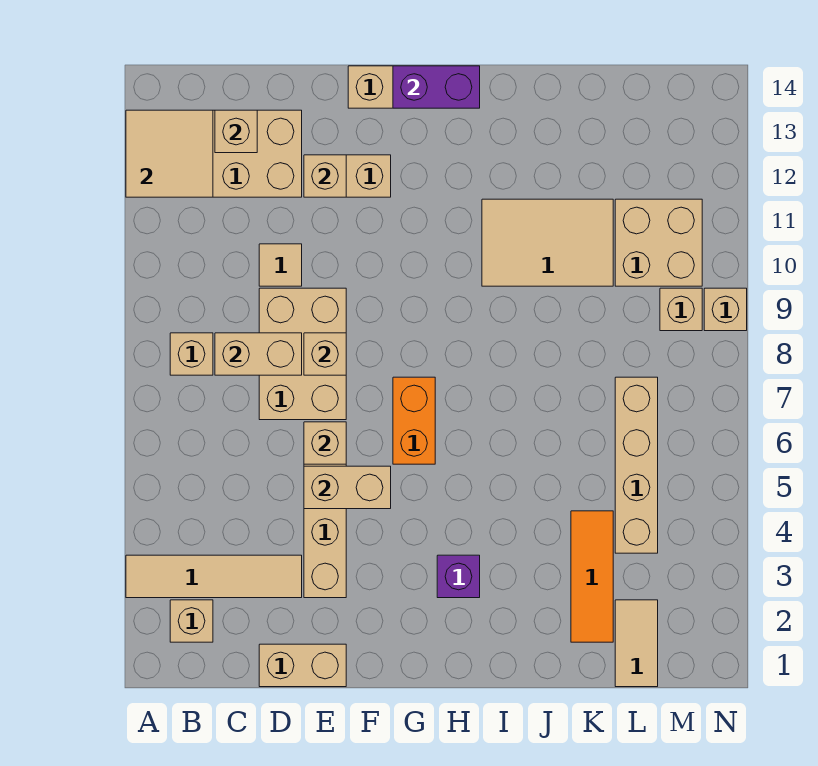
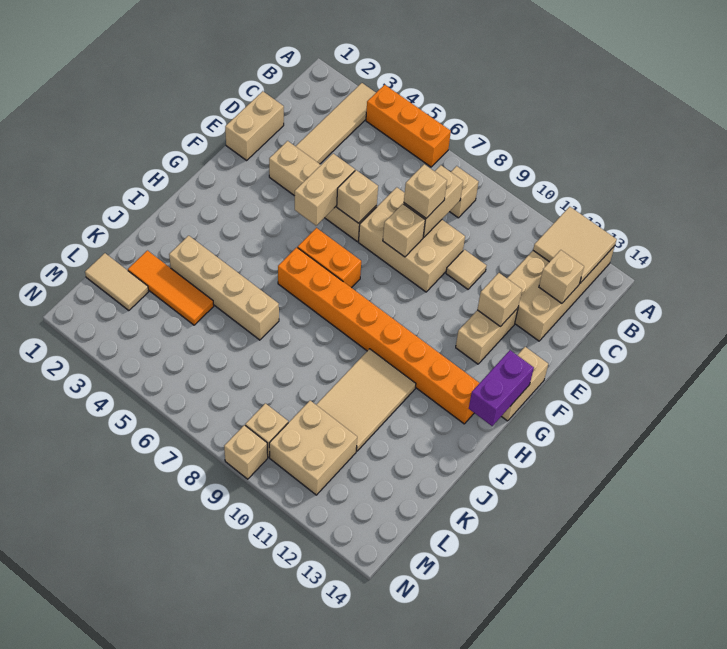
none -> orange brick A4:A6 level 1
tan brick B2 level 1 -> tan brick D8 level 3
purple brick H3 level 1 -> none
none -> orange brick H6:H13 level 1
tan brick L4:L7 level 1 -> tan brick J3:J6 level 1

